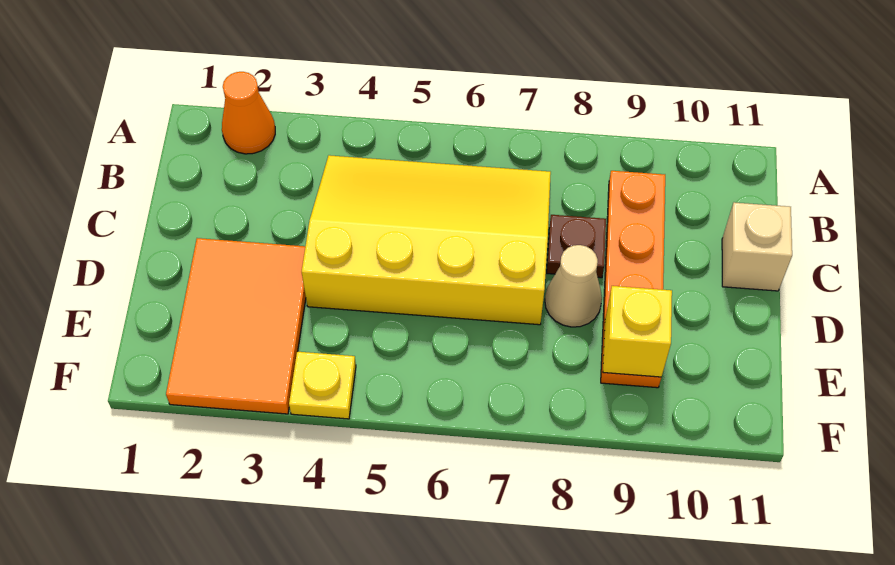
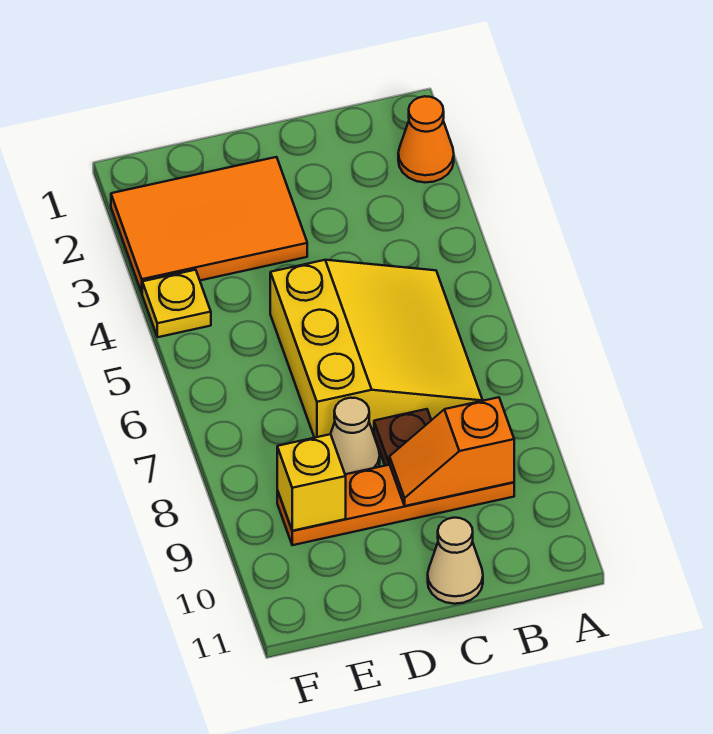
yellow slope B4:D7 level 1 top D -> yellow slope B5:D7 level 1 top D
none -> orange slope B9:C9 level 2 top B
tan brick C11 level 1 -> tan cone C11 level 1

